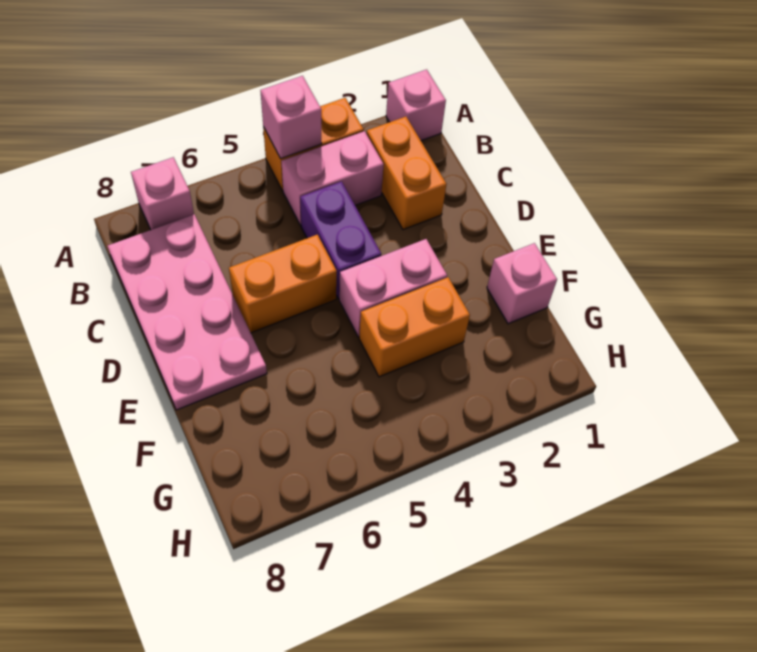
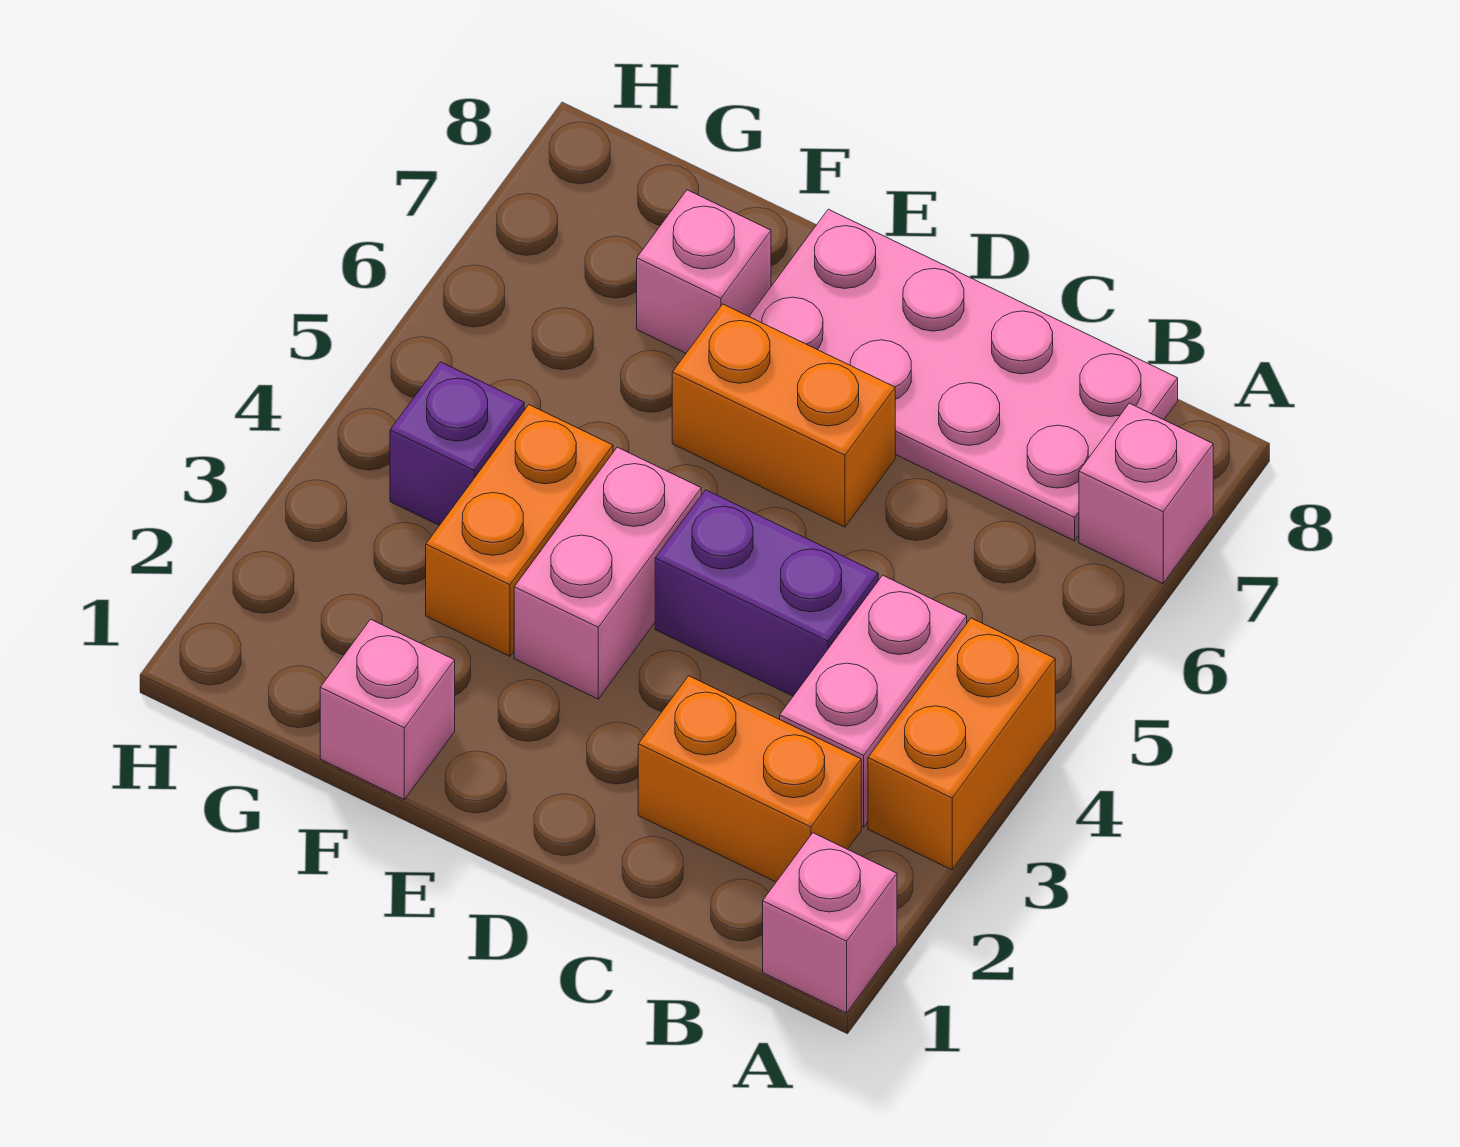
pink brick A4 level 2 -> pink brick F7 level 1
orange brick D5:D6 level 1 -> orange brick D6:E6 level 1
none -> purple brick G4 level 1

